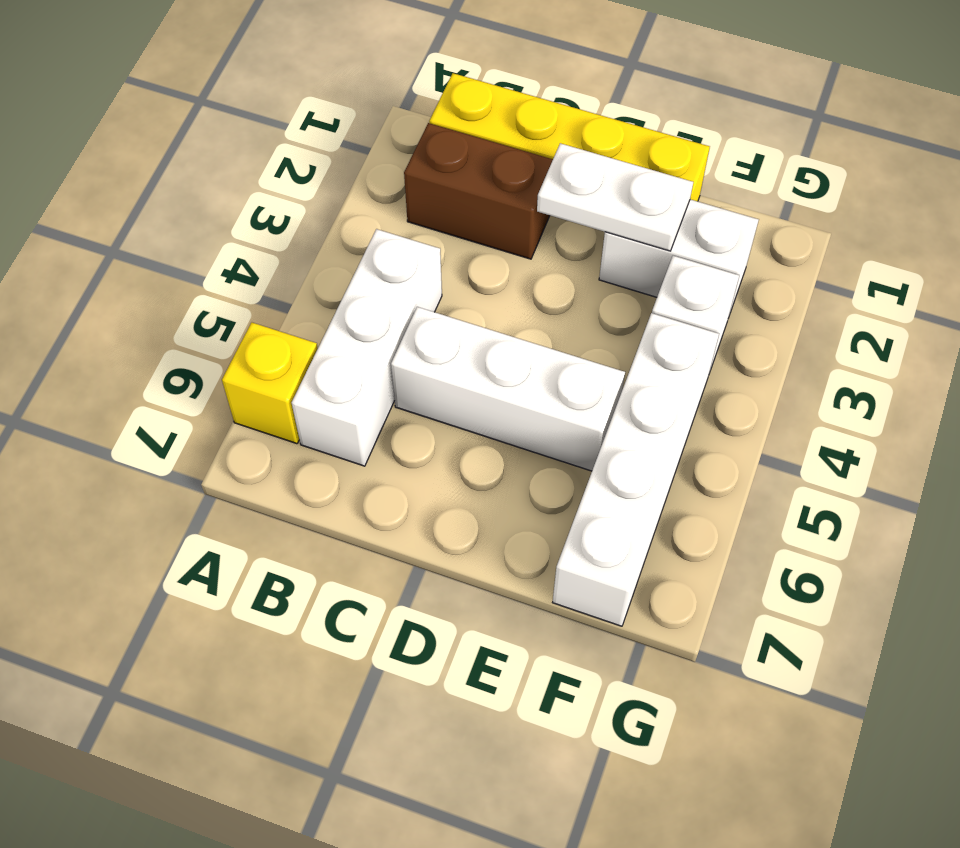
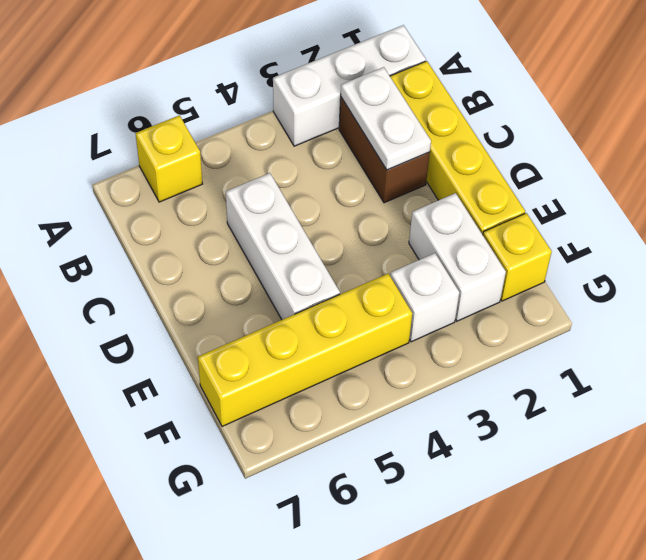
white brick B4:B6 level 1 -> white brick A1:A3 level 1
white plate D2:E2 level 2 -> white plate B2:C2 level 2
none -> yellow brick F1 level 1
white brick F4:F7 level 1 -> yellow brick F4:F7 level 1

